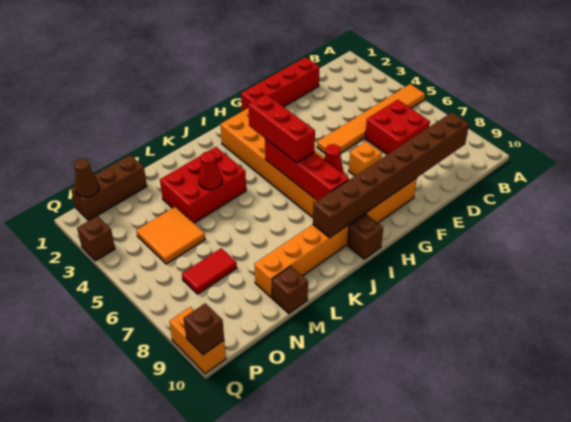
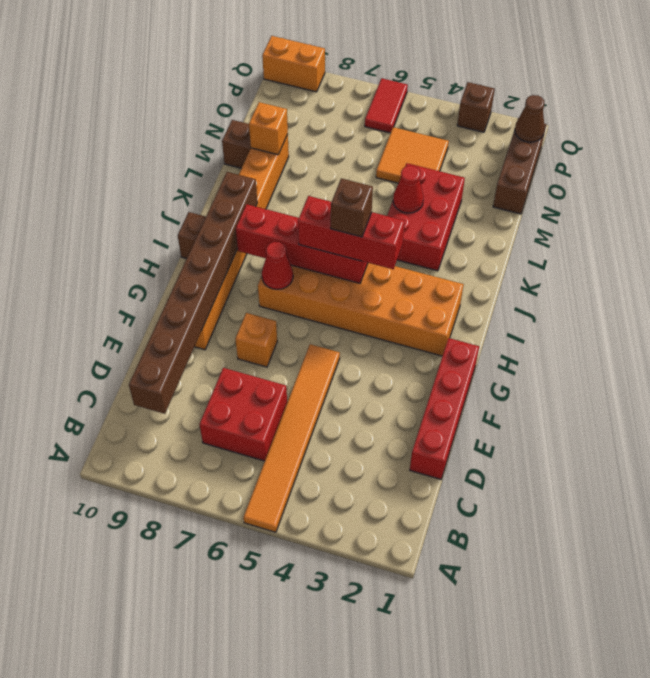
none -> orange brick M9 level 2
red tile N7:O7 level 1 -> red tile P6:Q6 level 1
brown brick Q10 level 2 -> brown brick I5 level 4

